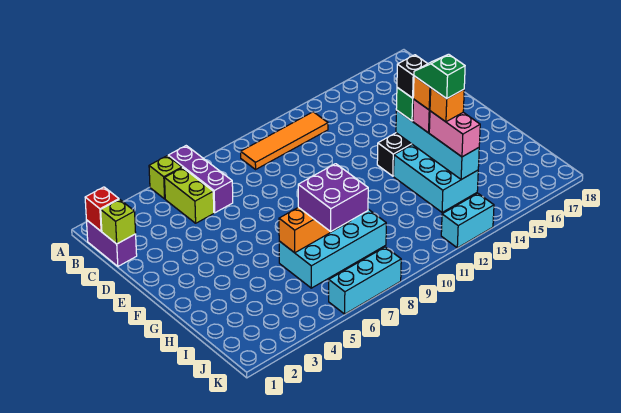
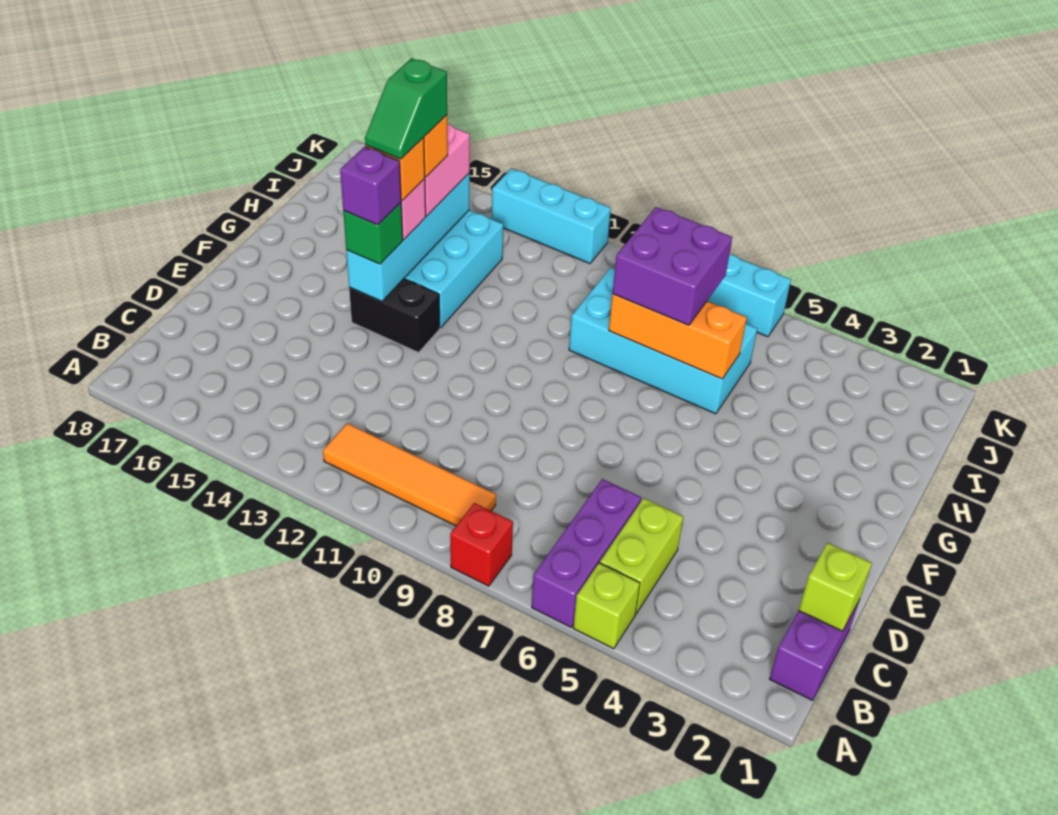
red brick B1 level 2 -> red brick A8 level 1
black brick F14 level 4 -> purple brick F14 level 4
cyan brick K12:K13 level 1 -> cyan brick K11:K13 level 1

